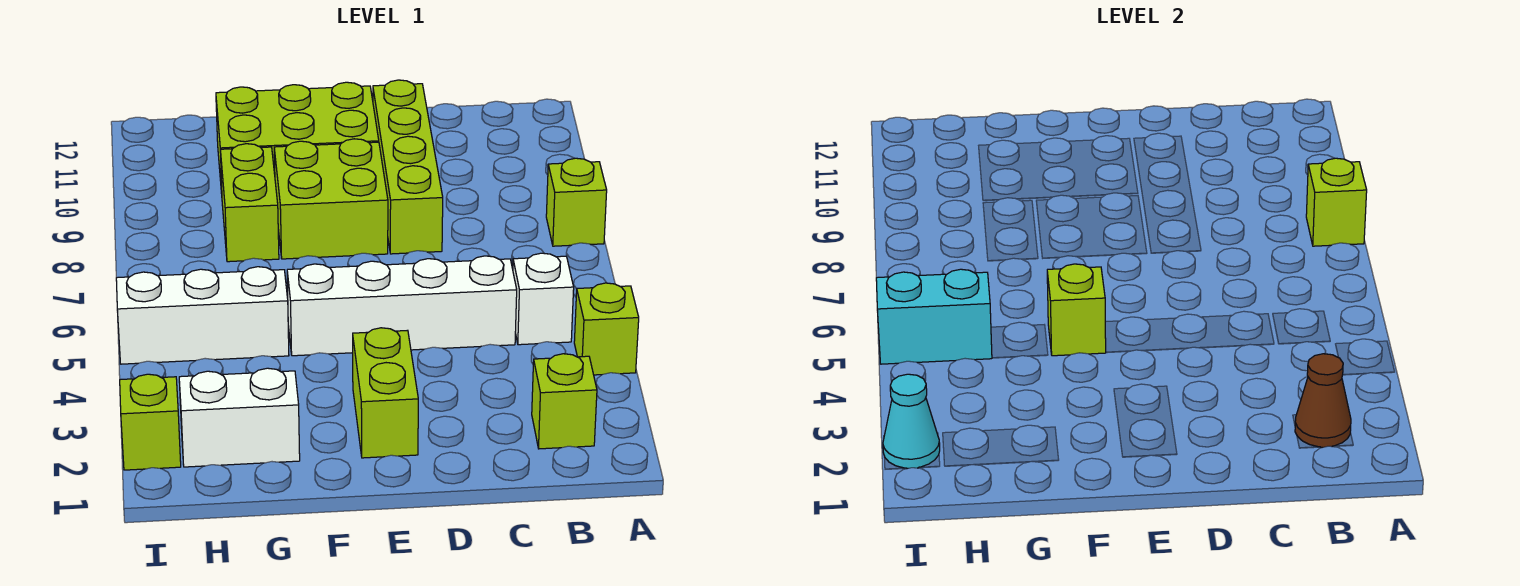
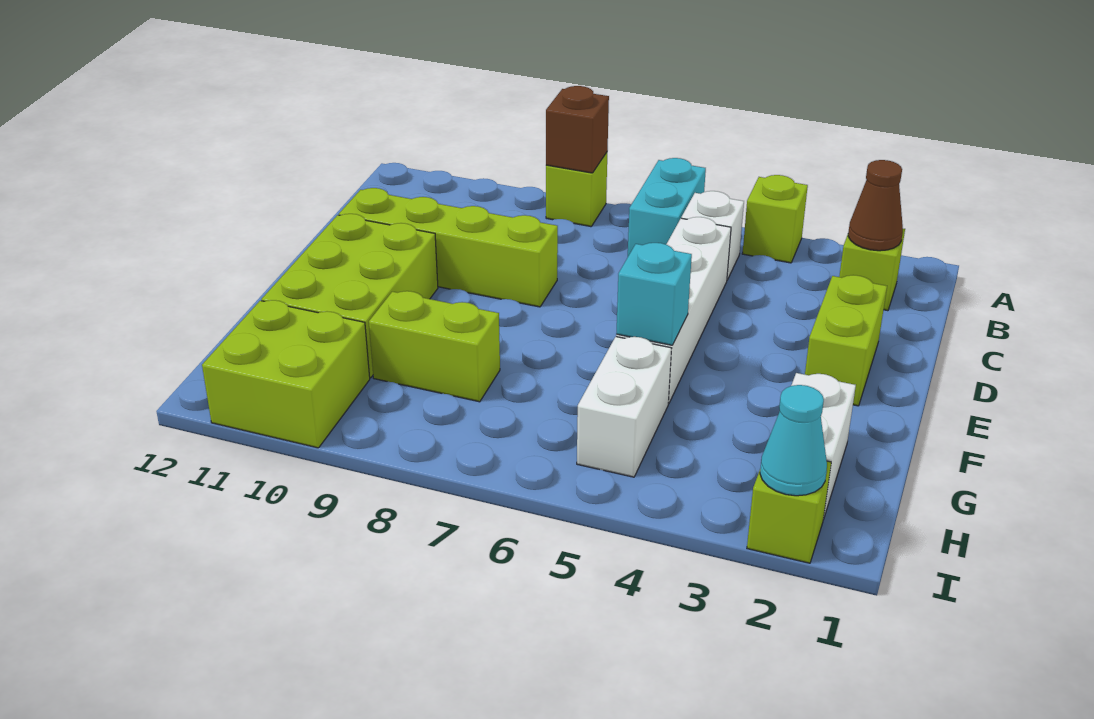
lime brick A8 level 2 -> brown brick A8 level 2
lime brick E2:E3 level 1 -> lime brick D2:E2 level 1
lime brick E8:F9 level 1 -> lime brick H10:I11 level 1
lime brick F5 level 2 -> cyan brick F5 level 2
white brick G5:I5 level 1 -> white brick G5:H5 level 1
cyan brick H5:I5 level 2 -> cyan brick A6:B6 level 1

